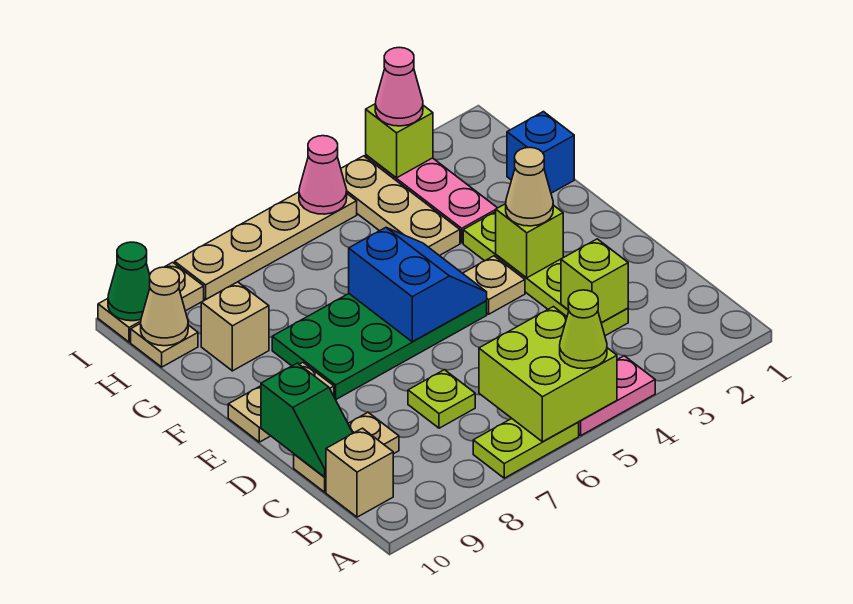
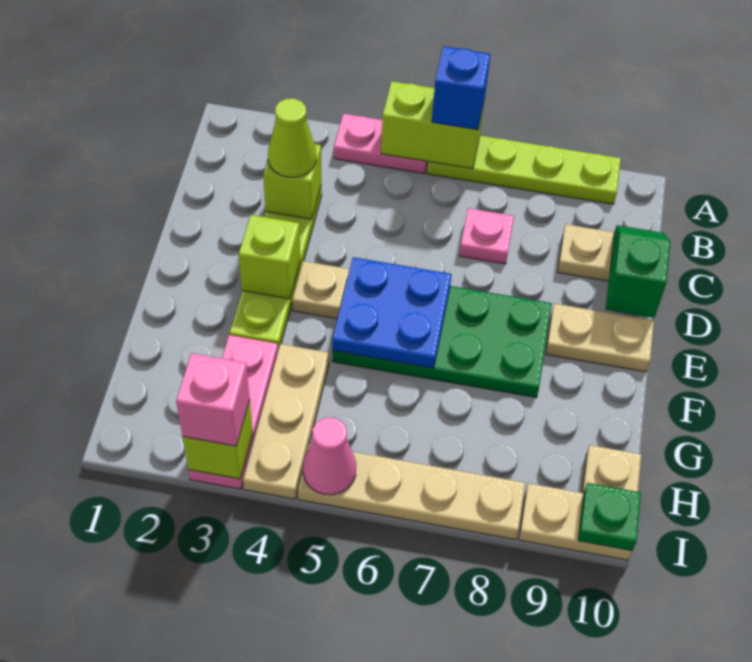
lime brick A5:B6 level 2 -> lime brick A5:A6 level 2
lime cone A5 level 3 -> lime cone C3 level 3
lime plate A6:A7 level 1 -> lime plate A6:A9 level 1
tan brick B10 level 1 -> none
lime plate C7 level 1 -> pink plate C7 level 1
tan cone E3 level 3 -> none
blue slope E5:F6 level 2 top 6 -> blue plate E5:F6 level 2
blue brick G1 level 1 -> blue brick A6 level 3
tan brick G9 level 1 -> none
tan cone H10 level 2 -> none
pink cone I3 level 3 -> pink brick I3 level 3
green cone I10 level 2 -> green plate I10 level 2

